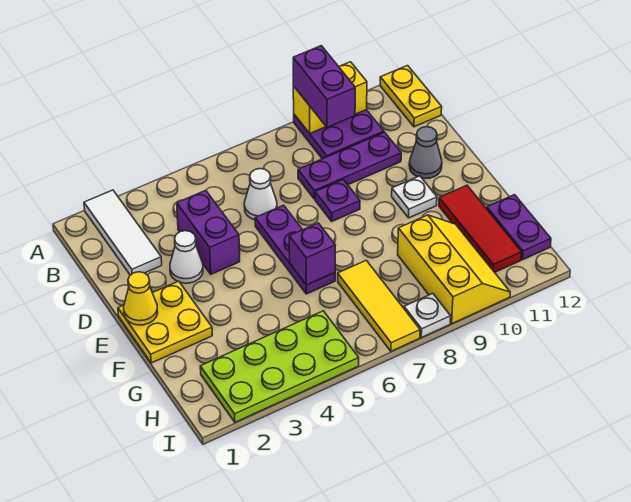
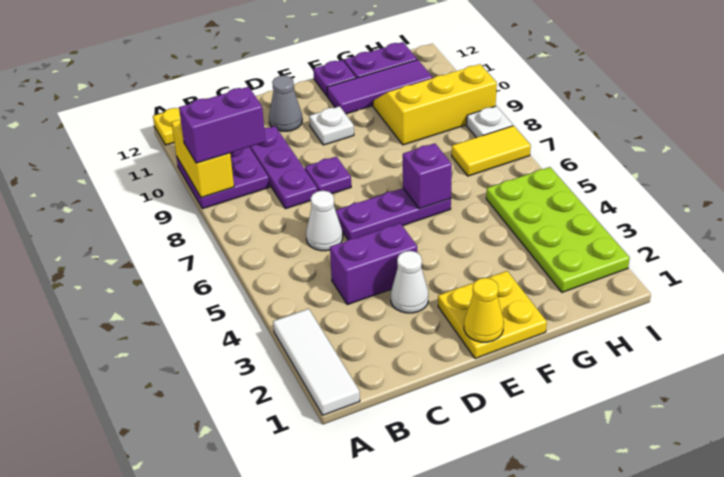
white tile A2:C2 level 1 -> white tile A1:A3 level 1
red tile F11:H11 level 1 -> purple tile F11:H11 level 1
none -> purple plate F12 level 1
yellow tile G7:I7 level 1 -> yellow tile H7:I7 level 1

